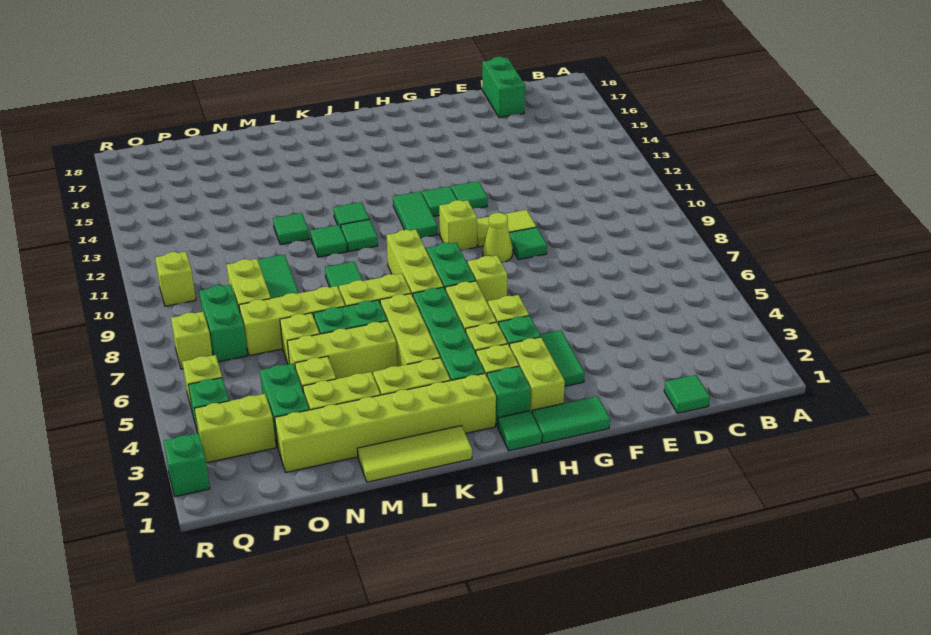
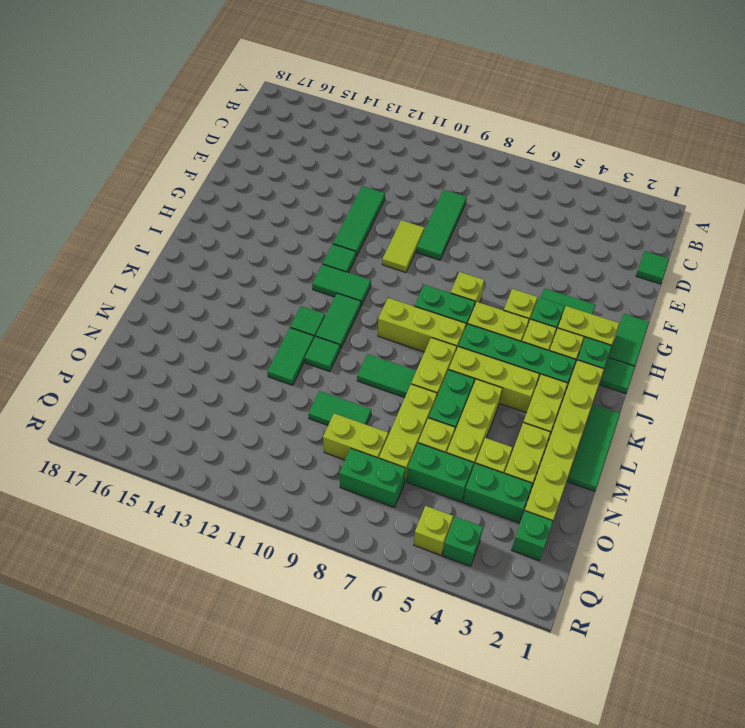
green brick D17:D18 level 1 -> green brick O5:O6 level 1
green tile F9 level 1 -> green tile D9:F9 level 1
lime cone G9 level 1 -> none
green tile G12 level 1 -> green tile E12:G12 level 1
lime brick H10 level 1 -> none
lime tile K1:M1 level 1 -> green tile K1:M1 level 1
green tile K11 level 1 -> green tile J11:K11 level 1
green tile M12 level 1 -> green tile L12:M12 level 1
lime brick P3:Q3 level 1 -> none
lime brick Q7 level 1 -> none
lime brick Q10 level 1 -> none
green brick R2 level 1 -> green brick P2 level 1

